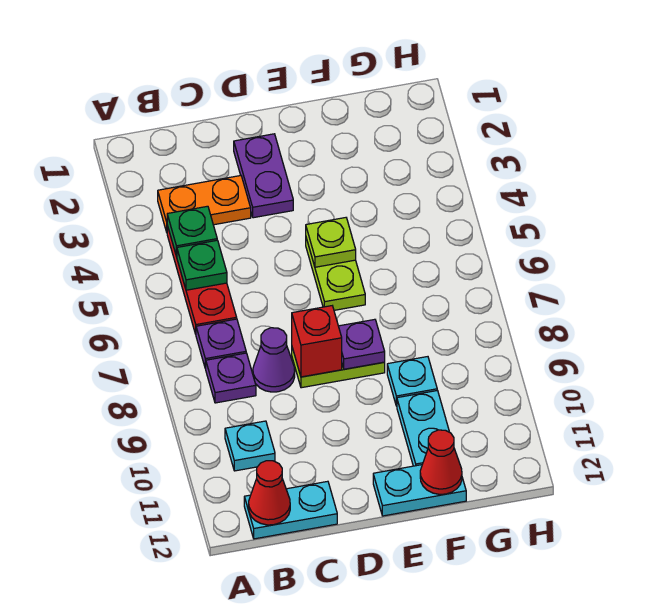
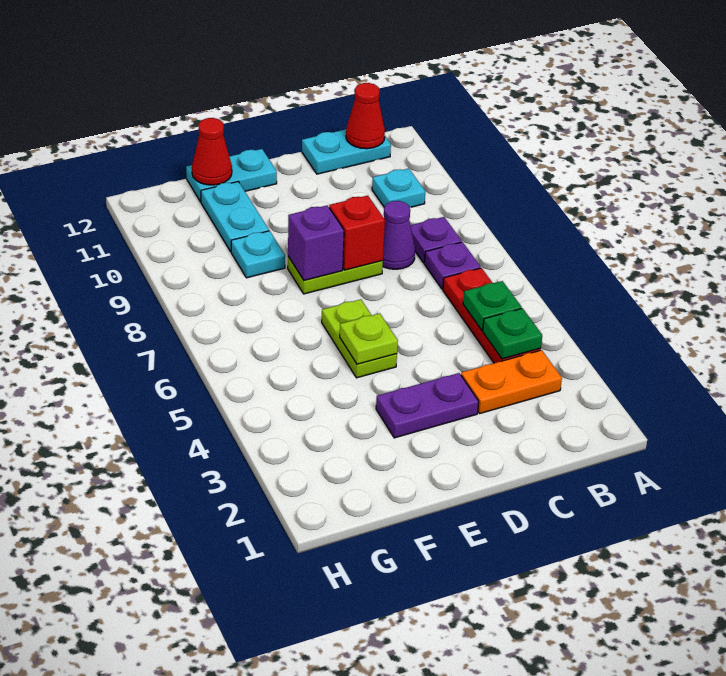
purple plate D2:D3 level 1 -> purple plate D3:E3 level 1
purple plate E8 level 2 -> purple brick E8 level 2

